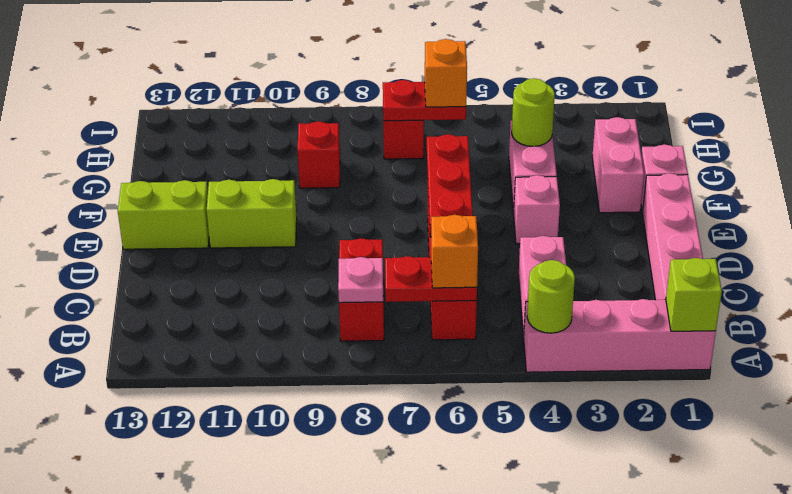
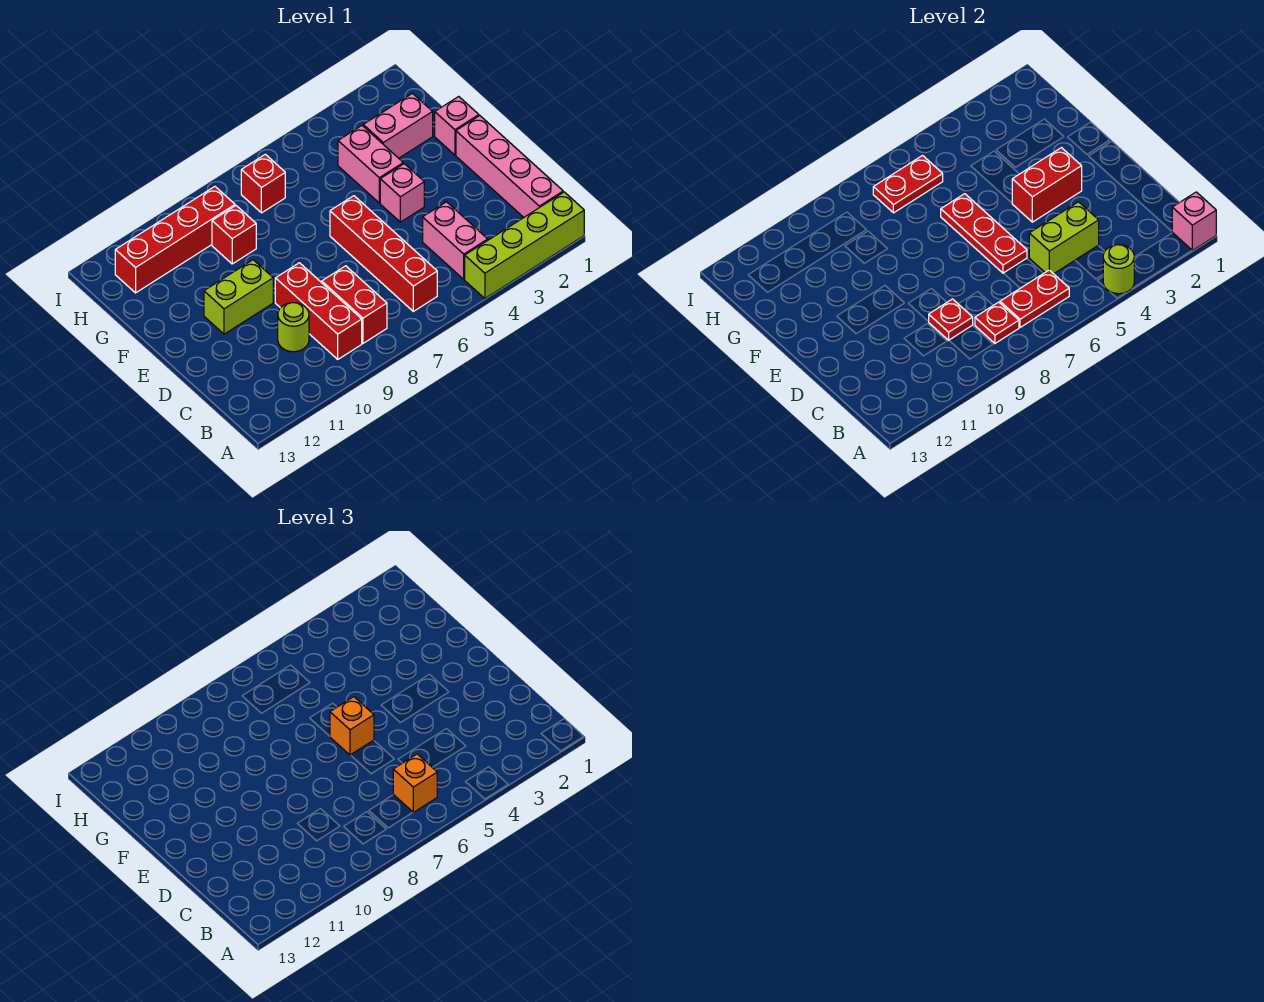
pink brick A1:A4 level 1 -> lime brick A1:A4 level 1
lime brick A1 level 2 -> pink brick A1 level 2
pink plate B8 level 2 -> red plate B8 level 2
none -> red brick B9:D9 level 1
none -> red plate C9 level 2
none -> red brick E3:E4 level 2
lime brick E12:E13 level 1 -> lime brick C4:C5 level 2
pink brick F2:G2 level 1 -> pink brick G2:G3 level 1
lime round brick G4 level 2 -> lime round brick C10 level 1
orange brick H6 level 3 -> orange brick E6 level 3
none -> red brick H9:H12 level 1

